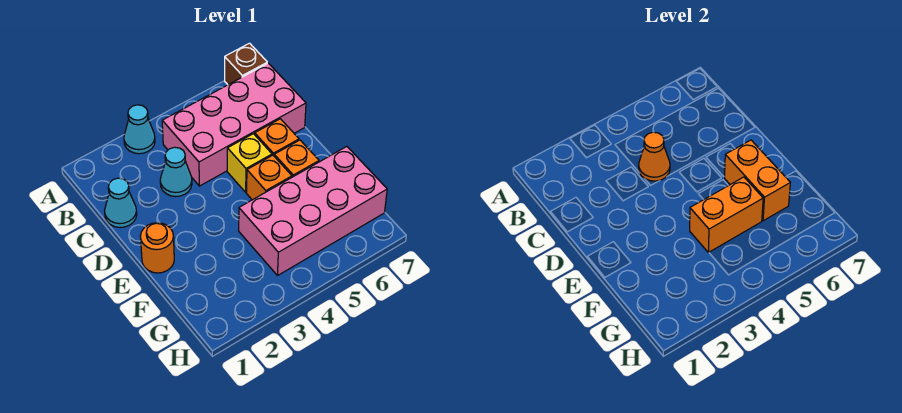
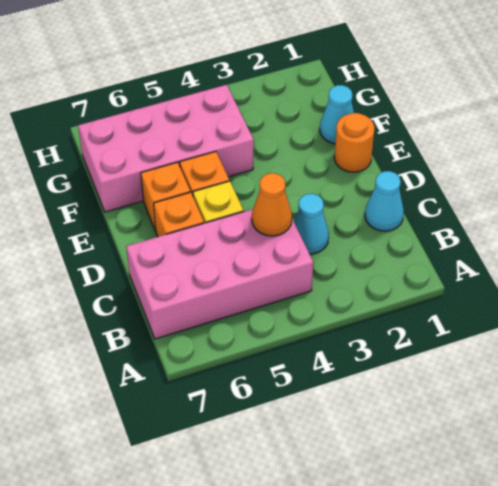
cyan cone A3 level 1 -> cyan cone F1 level 1
brown brick A7 level 1 -> none
orange brick E6:F6 level 2 -> none
orange brick F4:F5 level 2 -> none

